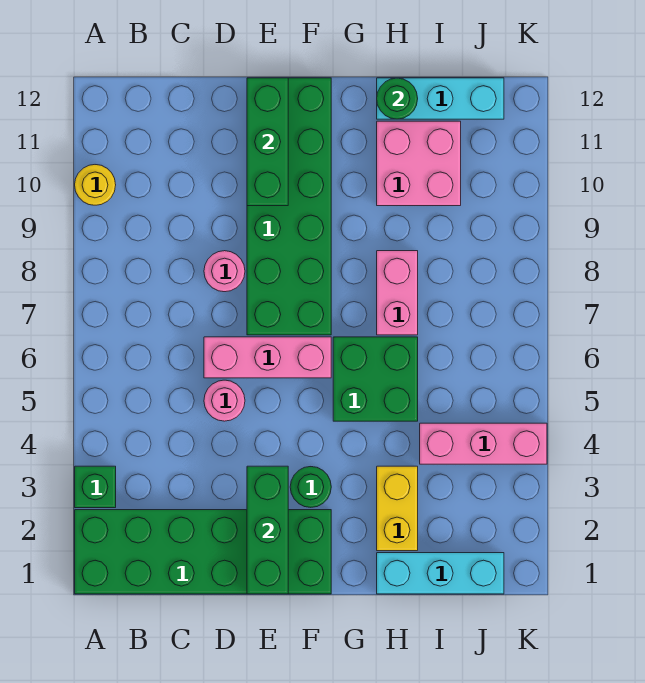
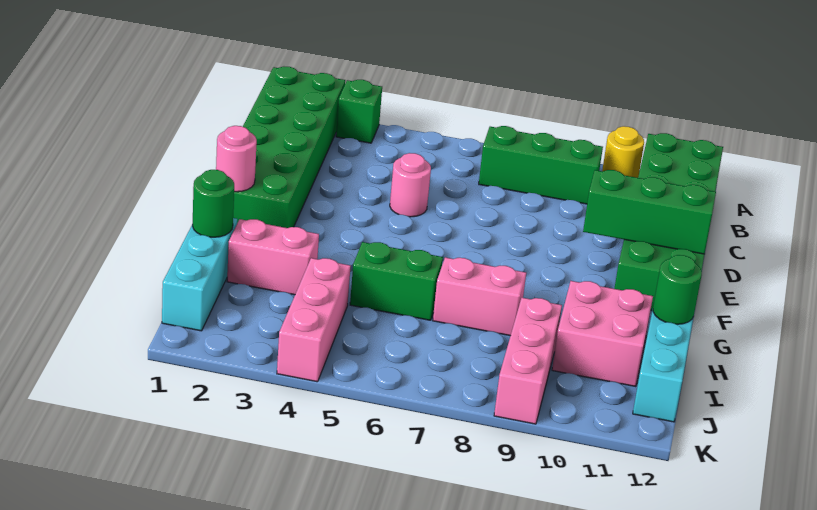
pink brick D6:F6 level 1 -> pink brick I9:K9 level 1
pink round brick D8 level 1 -> pink round brick F1 level 2
green brick E1:E3 level 2 -> green brick B7:B9 level 1
green brick E7:F12 level 1 -> green brick A11:F12 level 1
green round brick F3 level 1 -> green round brick H1 level 2
green brick G5:H6 level 1 -> green brick H5:H6 level 1
yellow brick H2:H3 level 1 -> pink brick H2:H3 level 1

